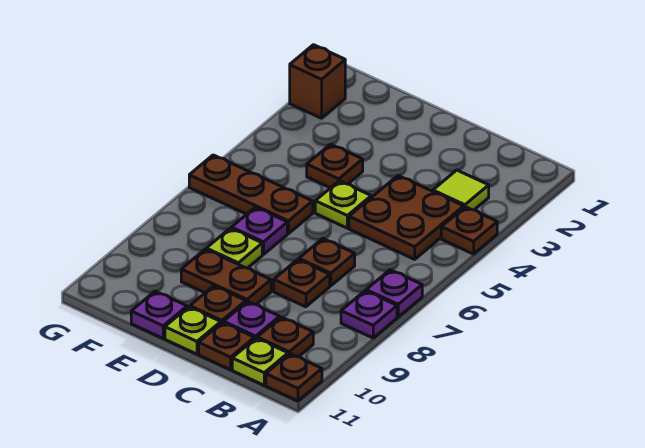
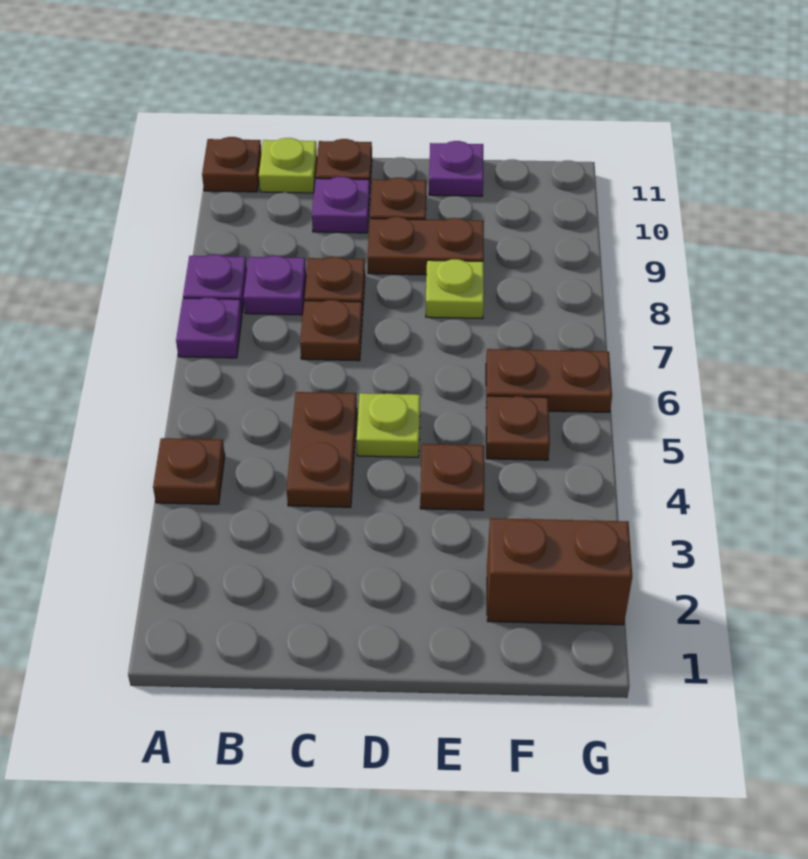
lime tile B3 level 1 -> none
brown plate B4:C5 level 1 -> brown plate C4:C5 level 1
brown plate B10 level 1 -> brown plate F5 level 1
lime plate D11 level 1 -> none
brown plate E6:G6 level 1 -> brown plate F6:G6 level 1
purple plate E7 level 1 -> purple plate B8 level 1
brown brick G2 level 1 -> brown brick F2:G2 level 1

